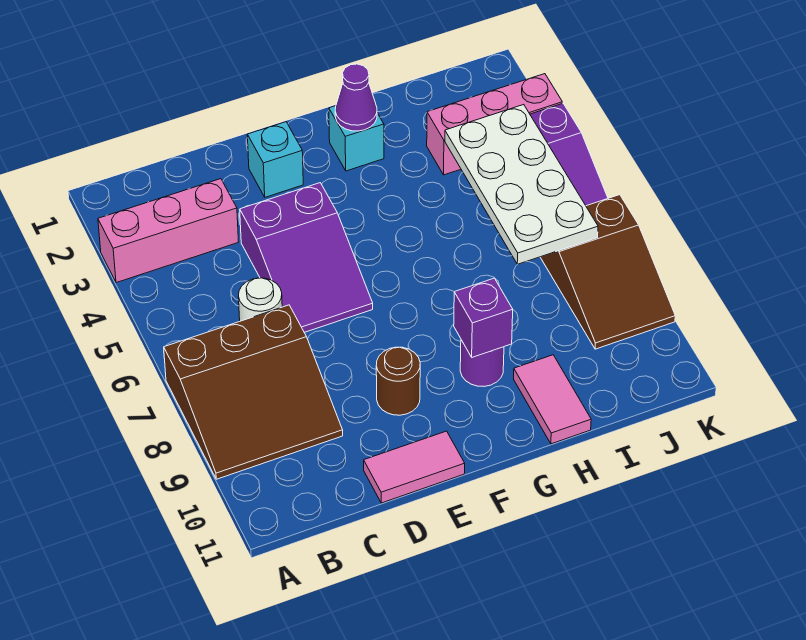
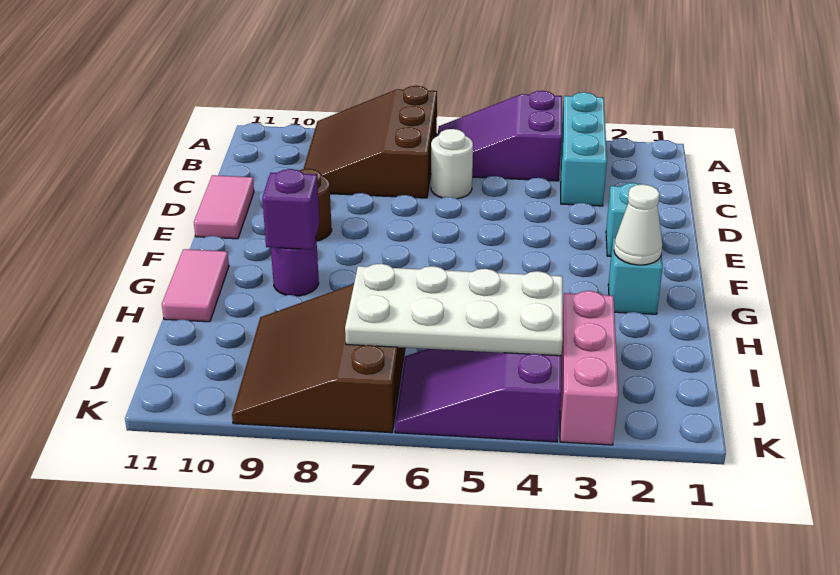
pink brick A3:C3 level 1 -> cyan brick A3:C3 level 1
purple slope D4:E6 level 1 top 4 -> purple slope A4:B6 level 1 top 4
purple cone G2 level 2 -> white cone G2 level 2
pink tile H10:H11 level 1 -> pink tile G11:H11 level 1
brown slope J7:K9 level 1 top 7 -> brown slope I7:K9 level 1 top 7

